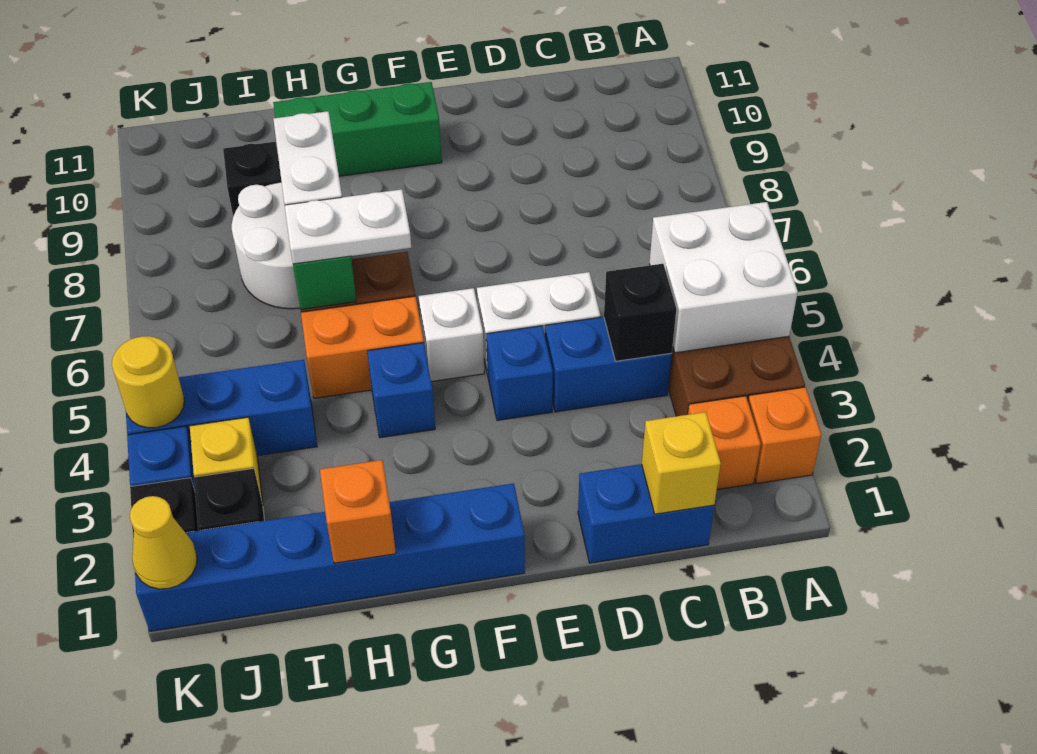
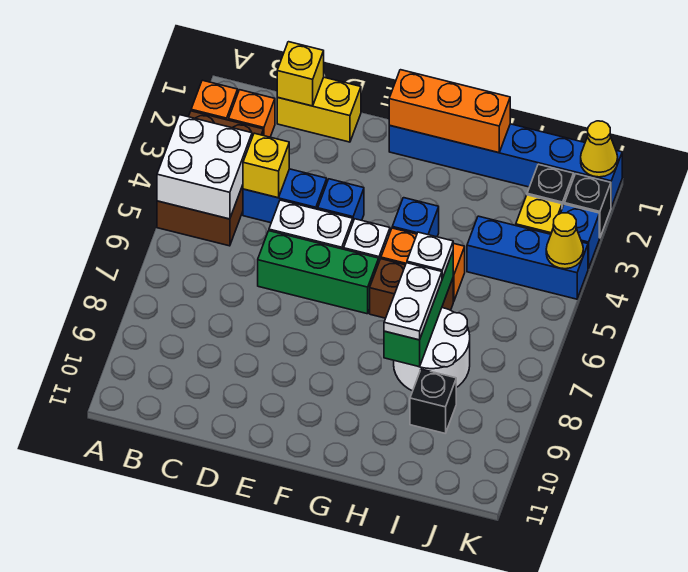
blue brick C1:D1 level 1 -> yellow brick C1:D1 level 1
black brick C4 level 2 -> yellow brick C4 level 2
green brick F10:H10 level 1 -> green brick D6:F6 level 1
white plate G6:H6 level 3 -> white plate H6 level 3
orange brick H1 level 2 -> orange brick F1:H1 level 2
yellow round brick K4 level 2 -> yellow cone K4 level 2

